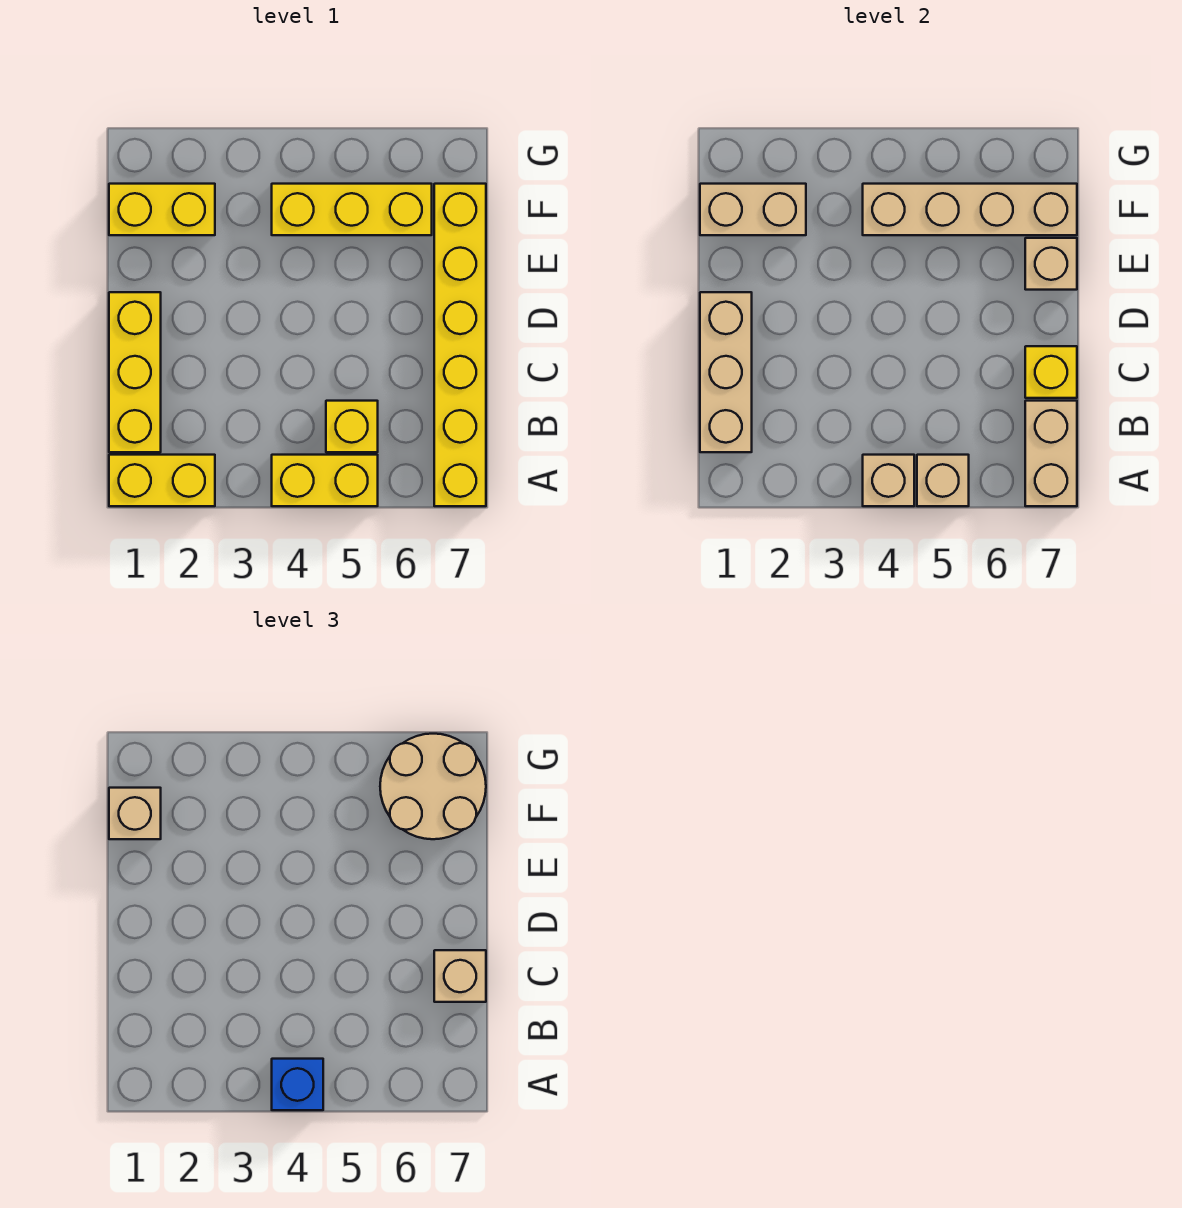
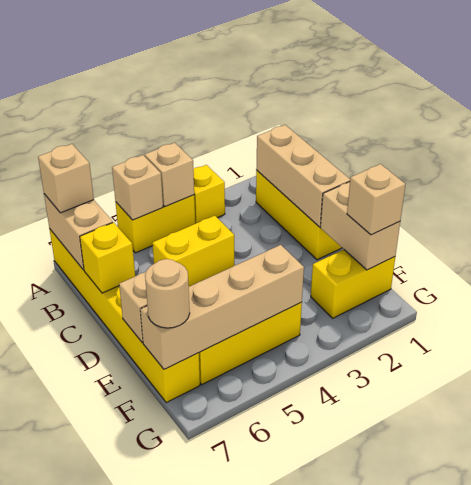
yellow brick A1:A2 level 1 -> yellow brick C4:C5 level 1
blue brick A4 level 3 -> none
yellow brick B5 level 1 -> yellow brick A3 level 1
tan brick C7 level 3 -> tan brick A7 level 3
tan brick F1:F2 level 2 -> tan brick E1:F1 level 2
tan round brick F6:G7 level 3 -> tan round brick F7 level 3

